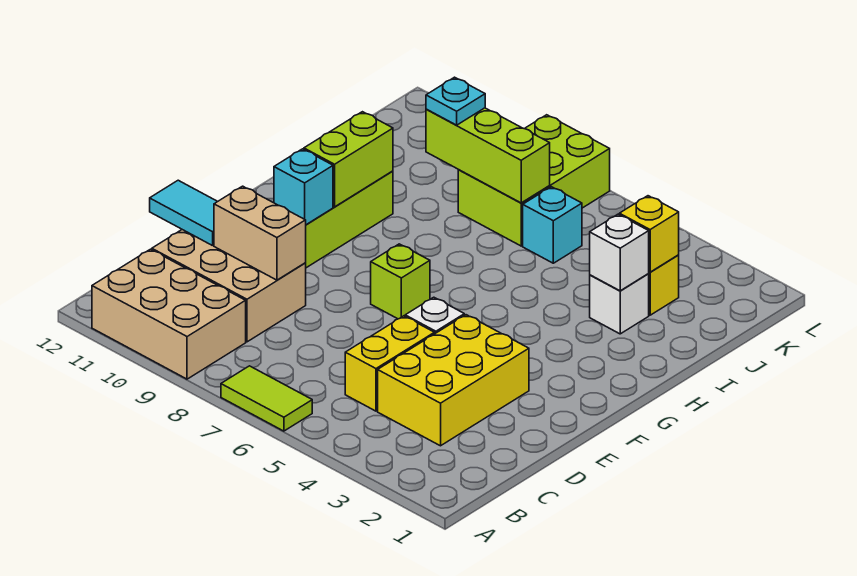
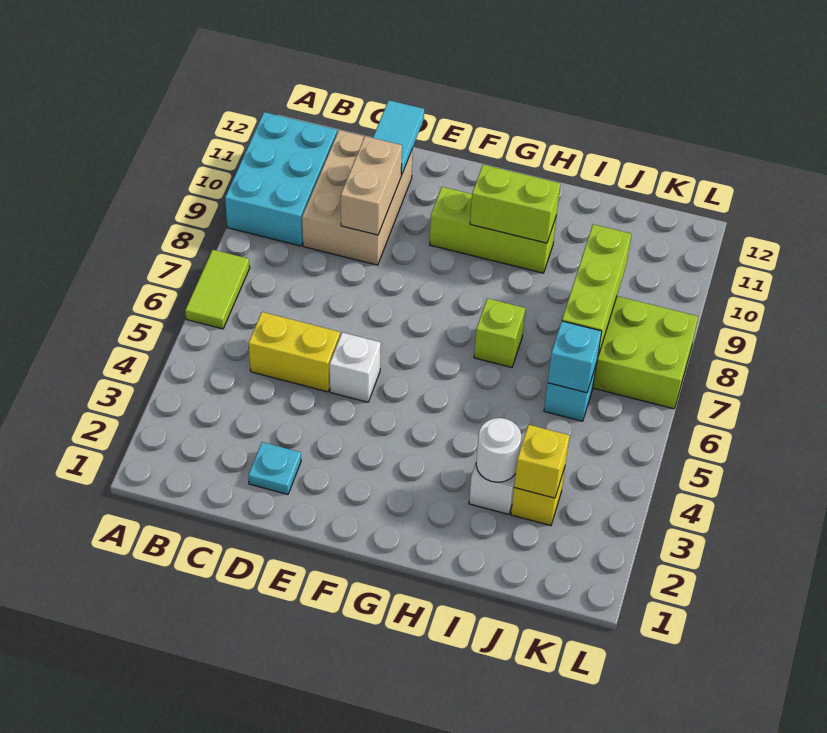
tan brick A9:B11 level 1 -> cyan brick A9:B11 level 1
yellow brick C3:E4 level 1 -> none
lime brick F7 level 1 -> lime brick H7 level 1
cyan brick F10 level 2 -> cyan brick J6 level 2
white brick I3 level 2 -> white round brick I3 level 2
cyan plate J9 level 3 -> cyan plate D2 level 1

